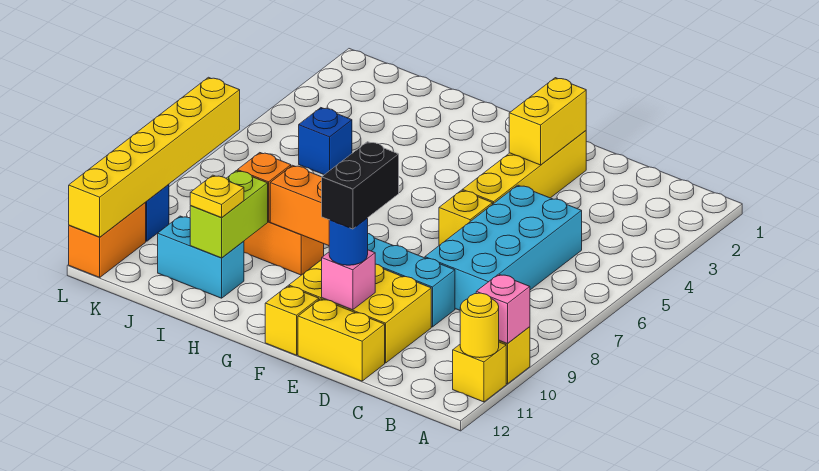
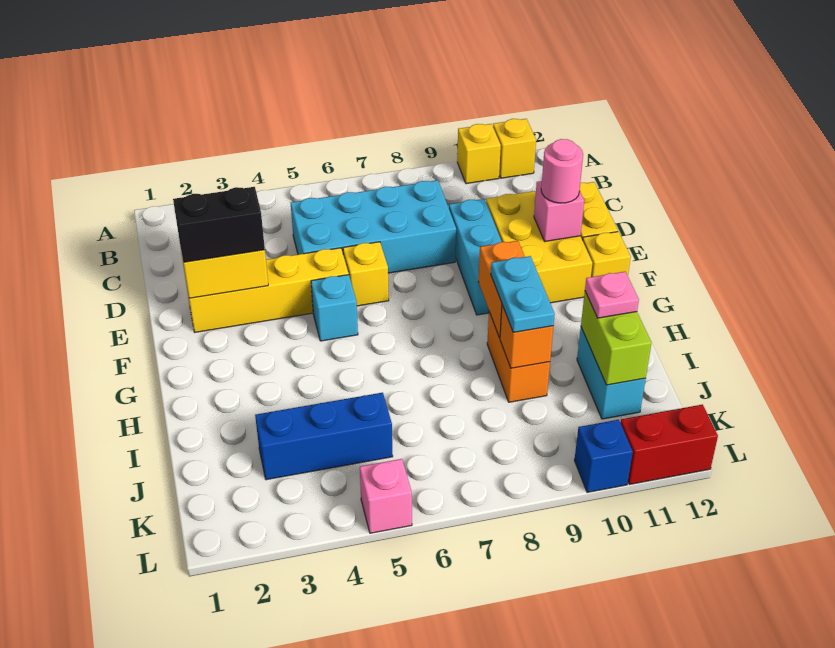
pink brick A10 level 2 -> pink brick L5 level 1
yellow round brick A11 level 2 -> none
black brick E10:E11 level 4 -> black brick E2:E3 level 3
blue round brick E11 level 3 -> pink round brick E11 level 3
none -> cyan brick F5 level 1
none -> cyan plate H9:I9 level 3
lime brick I10:I11 level 2 -> lime brick I11:J11 level 2
yellow plate I11 level 3 -> pink plate I11 level 3
blue brick J5 level 1 -> blue brick J3:J5 level 1
yellow brick L7:L12 level 2 -> none
orange brick L11:L12 level 1 -> red brick L11:L12 level 1

